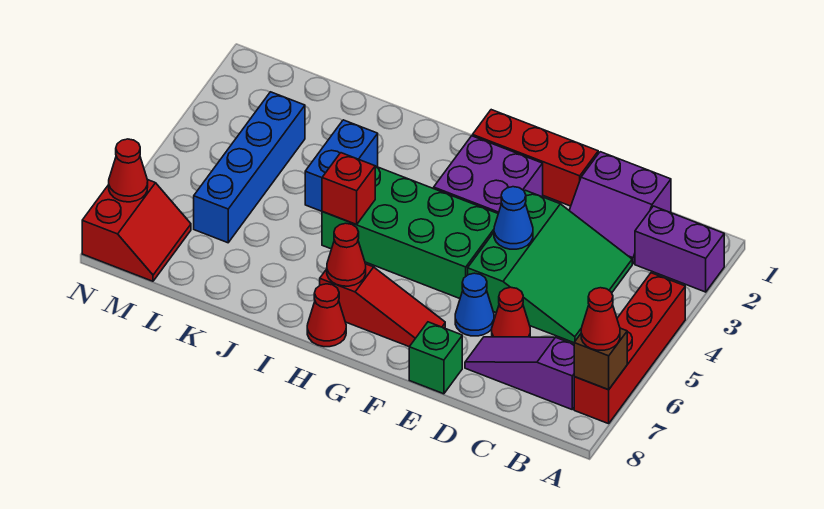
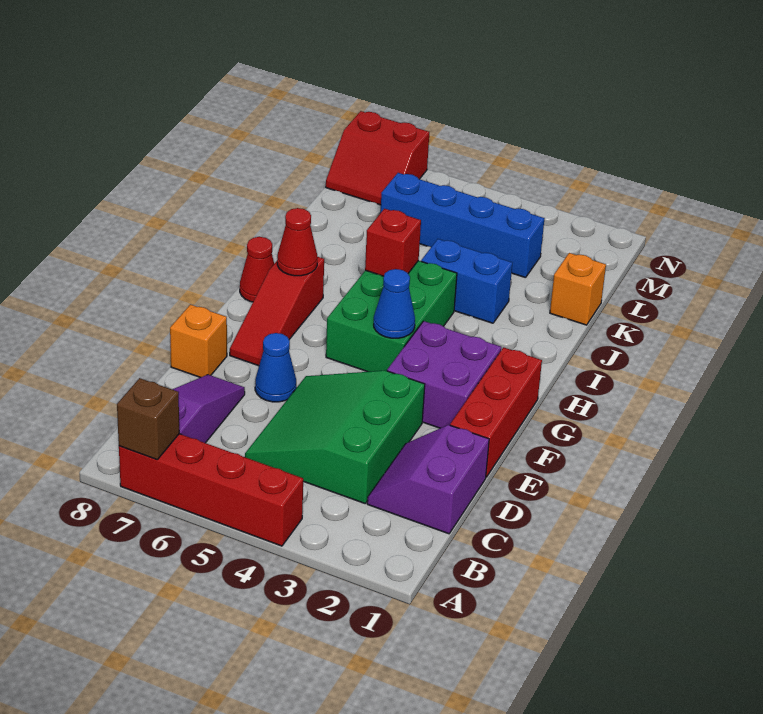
purple brick A2:B2 level 1 -> none
red cone A7 level 3 -> none
green slope C3:E5 level 1 top E -> green slope C3:E5 level 1 top 3
red cone D6 level 1 -> none
blue cone E4 level 2 -> blue cone G4 level 2
green brick E8 level 1 -> orange brick E8 level 1
green brick F4:I5 level 1 -> green brick G4:I5 level 1
none -> orange brick K1 level 1
red cone N7 level 2 -> none

